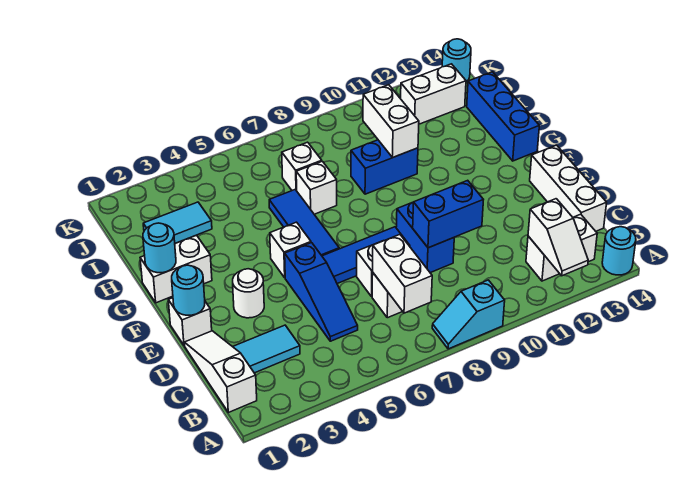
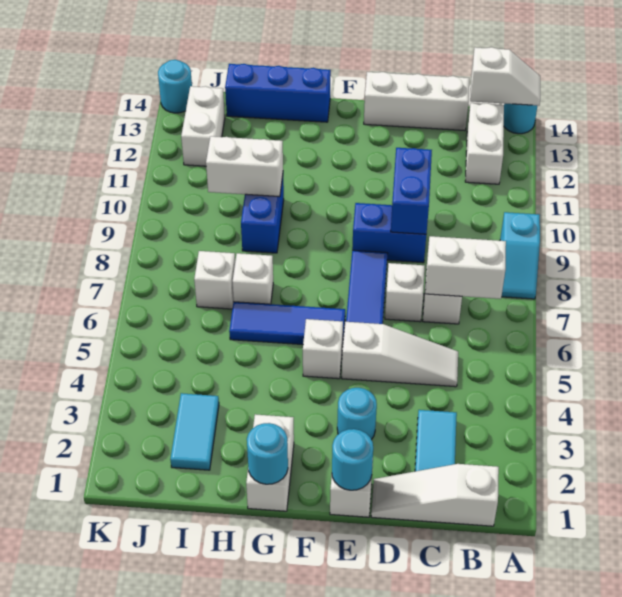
white slope A12:B12 level 2 top B -> white slope A14:B14 level 2 top B
blue slope C5:E5 level 1 top E -> white slope C5:E5 level 1 top E
white round brick E3 level 1 -> cyan round brick E3 level 1

